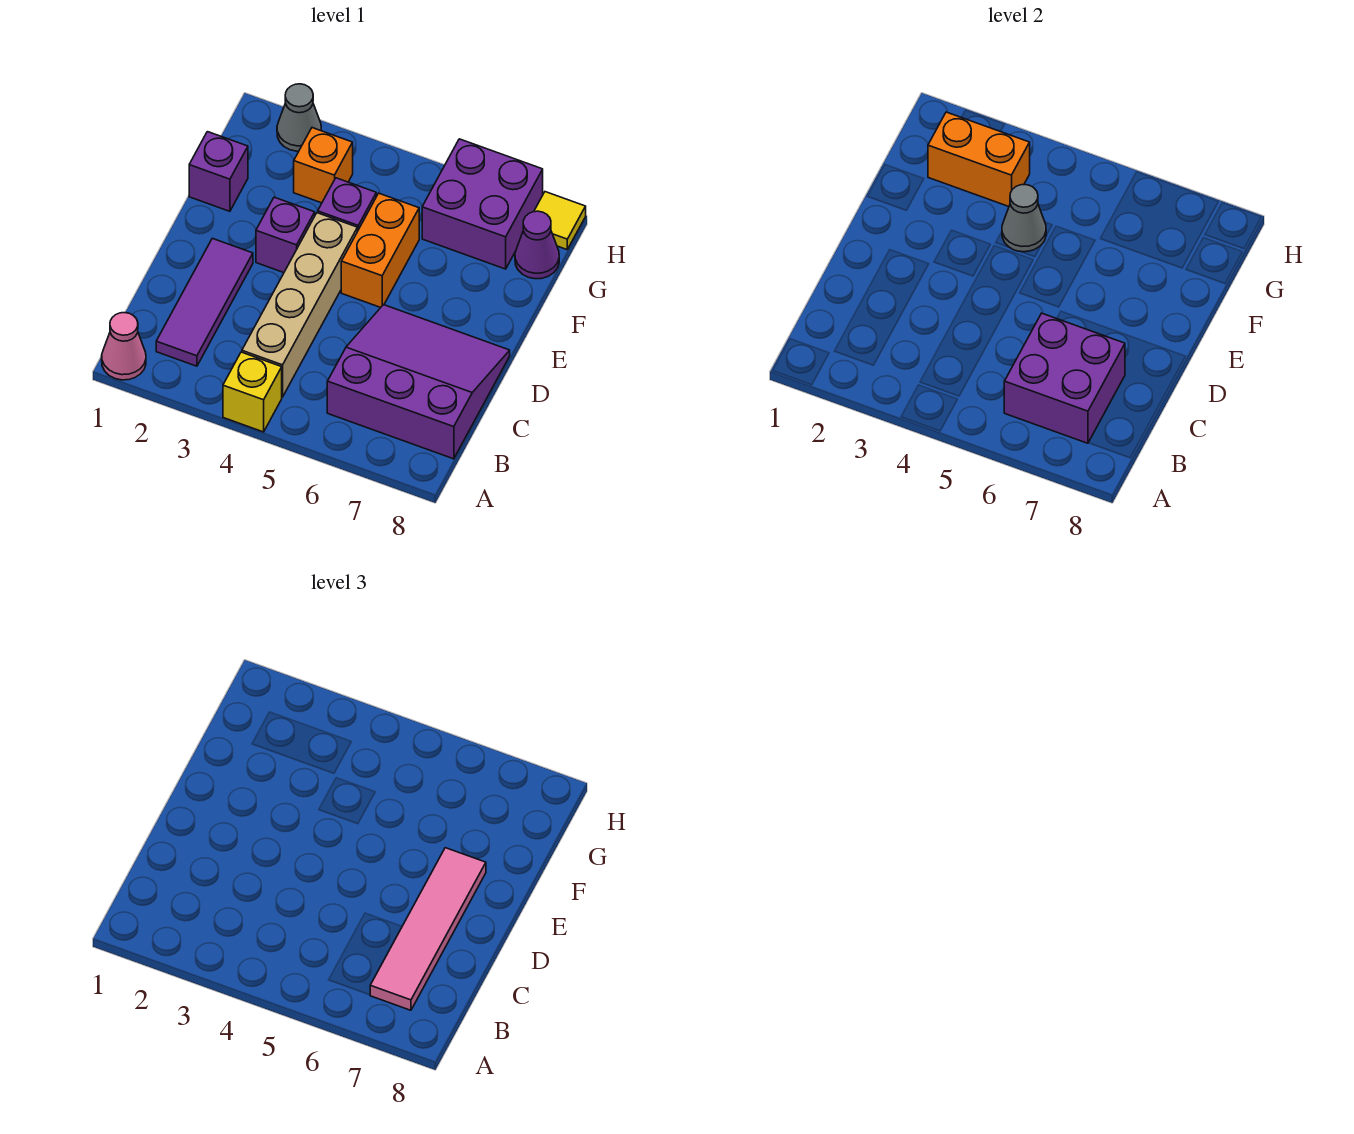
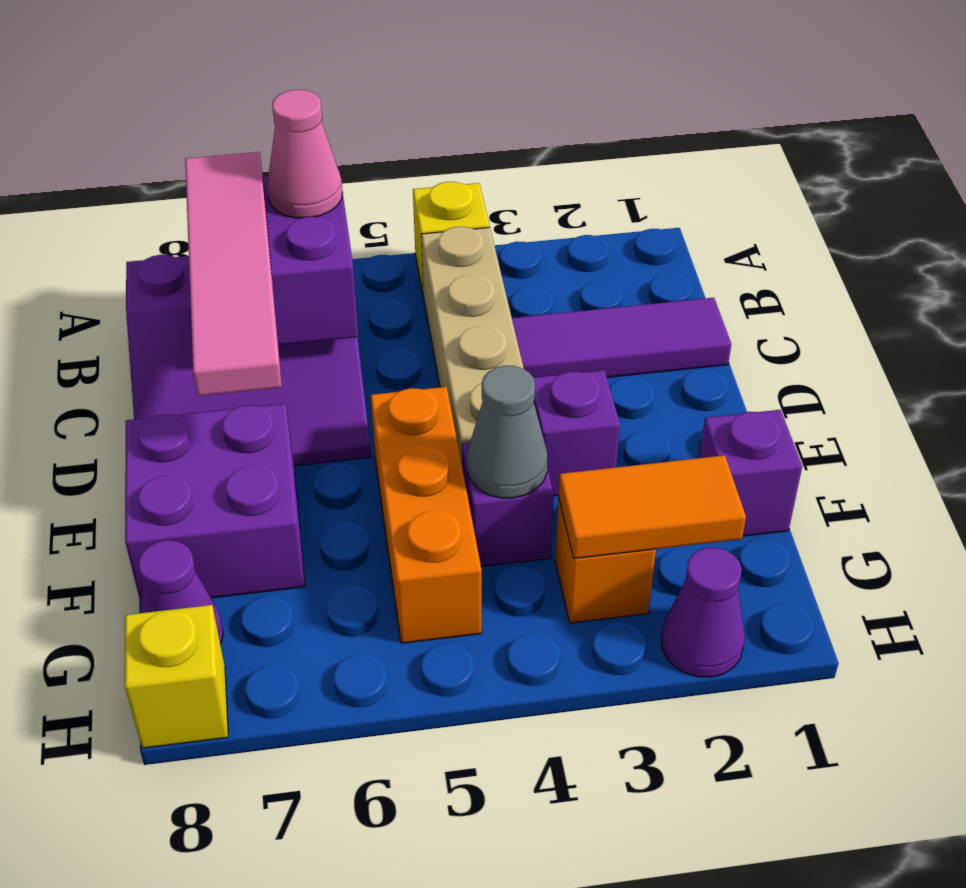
pink cone A1 level 1 -> pink cone B6 level 3
purple tile B2:D2 level 1 -> purple tile C1:C3 level 1
orange brick E5:F5 level 1 -> orange brick E5:G5 level 1
orange brick G2:G3 level 2 -> orange tile G2:G3 level 2
purple brick G6:H7 level 1 -> purple brick E7:F8 level 1
grey cone H2 level 1 -> purple cone H2 level 1
yellow tile H8 level 1 -> yellow brick H8 level 1

